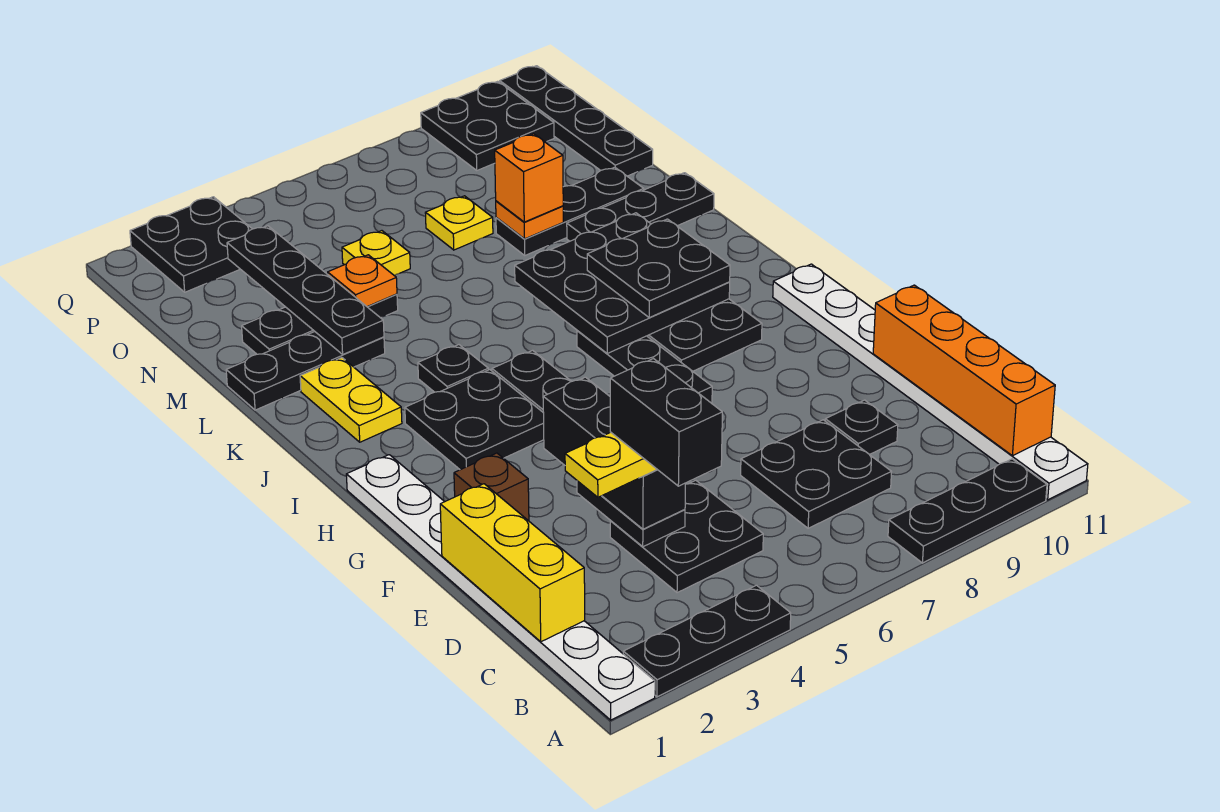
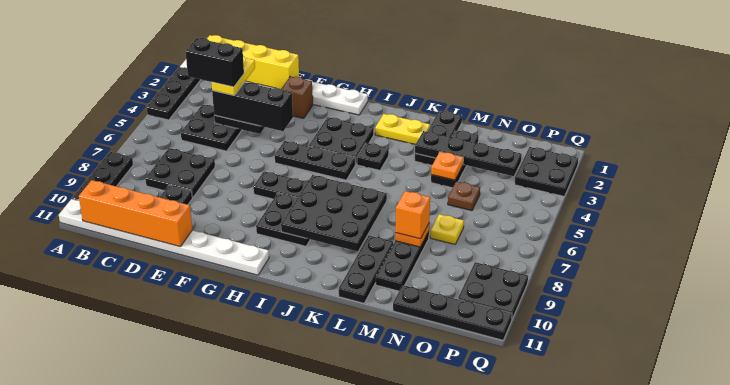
yellow brick C1:E1 level 2 -> yellow brick B1:E1 level 2
black plate I8:J9 level 3 -> none
yellow plate N5 level 1 -> brown plate N5 level 1

